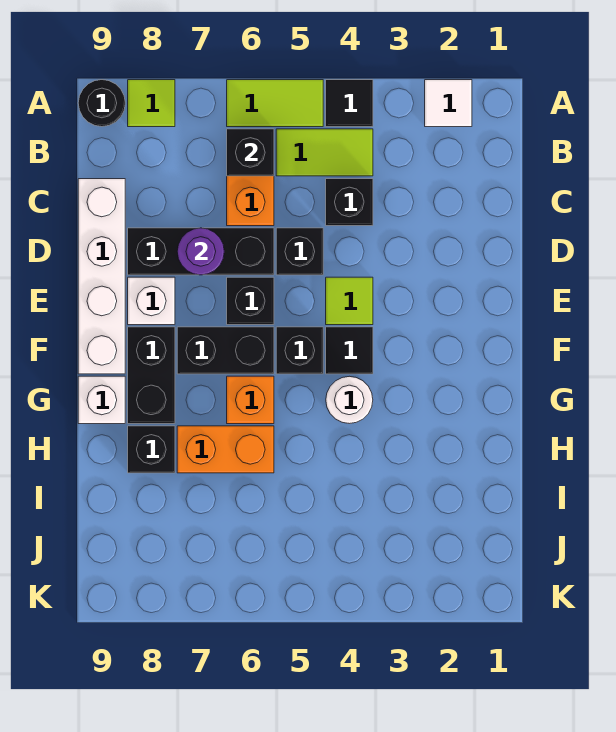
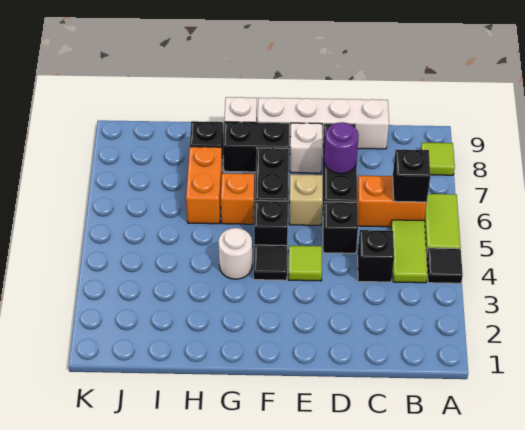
white tile A2 level 1 -> none
black round brick A9 level 1 -> none
black brick E6 level 1 -> tan brick E6 level 1

